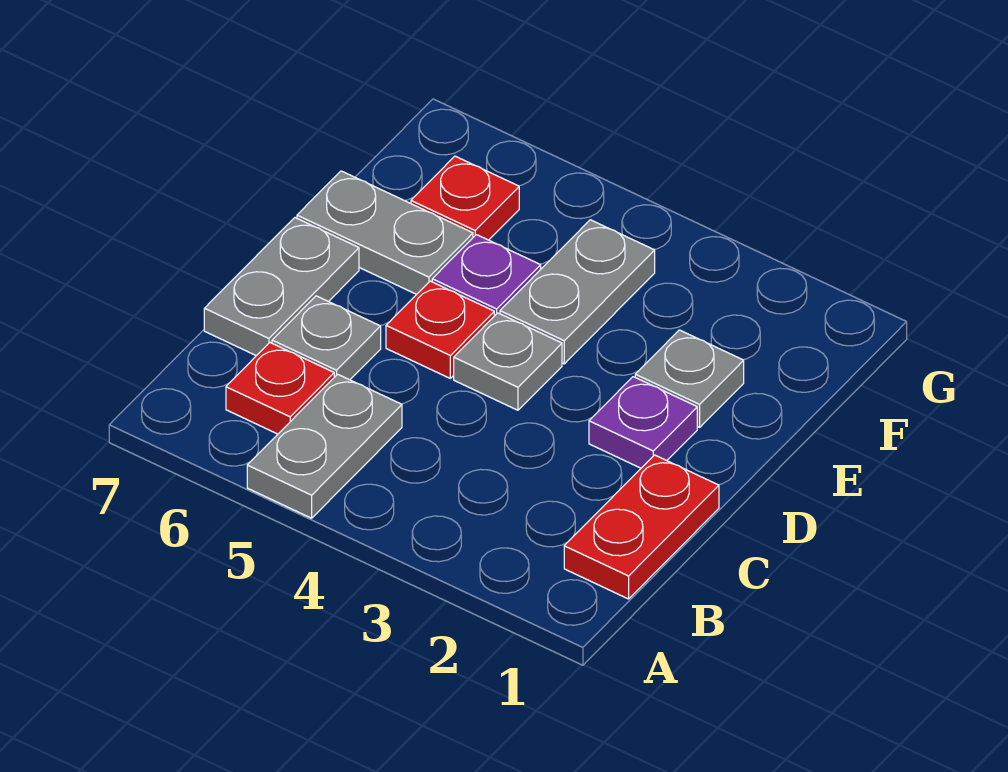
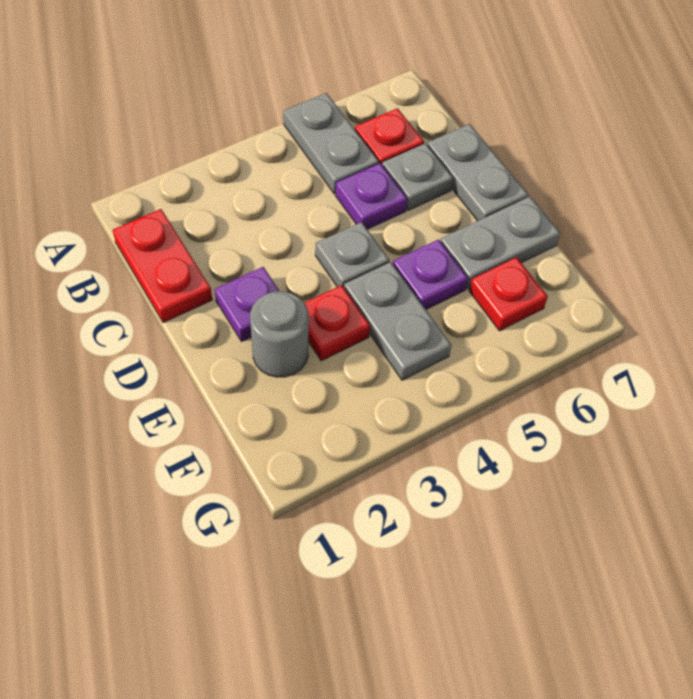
none -> purple plate C5 level 1
red plate D5 level 1 -> red plate E3 level 1
grey plate E2 level 1 -> grey round brick E2 level 1

